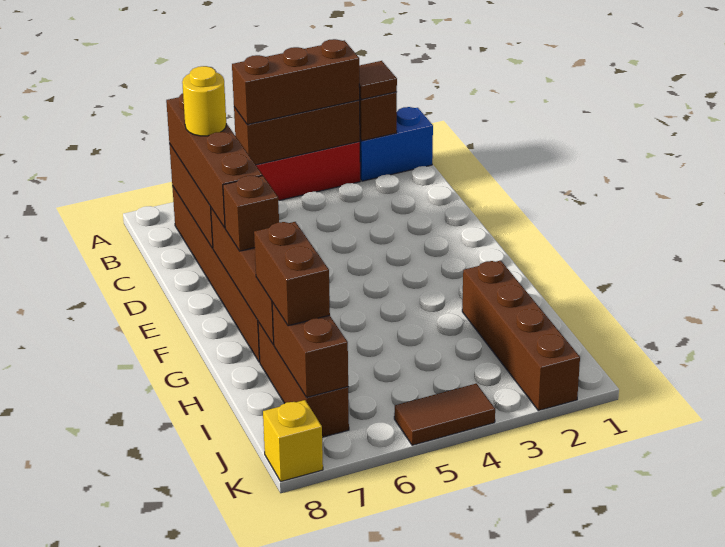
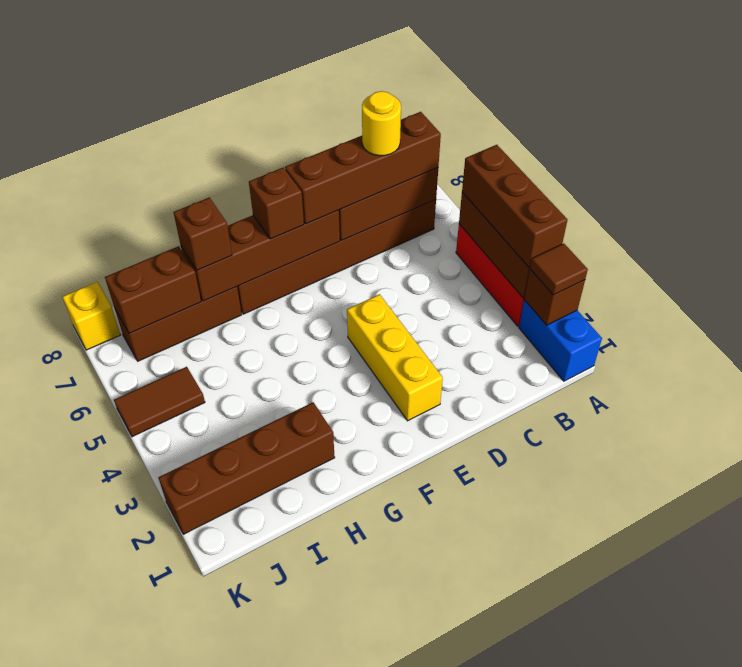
none -> yellow brick E2:E4 level 1
brown brick H7:I7 level 3 -> brown brick H7 level 3
brown tile K4:K5 level 1 -> brown tile J5:K5 level 1

